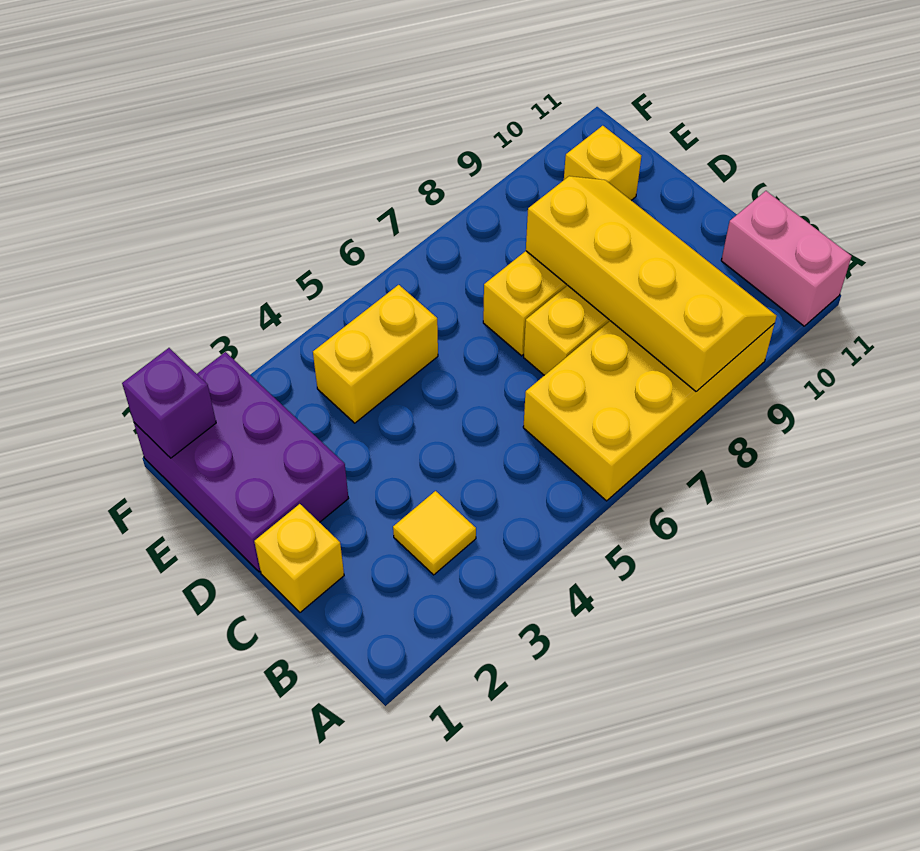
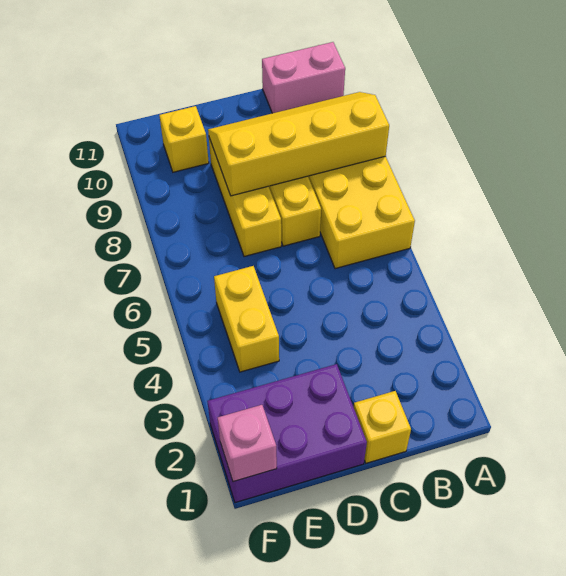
yellow tile B3 level 1 -> none
purple brick F1 level 2 -> pink brick F1 level 2

